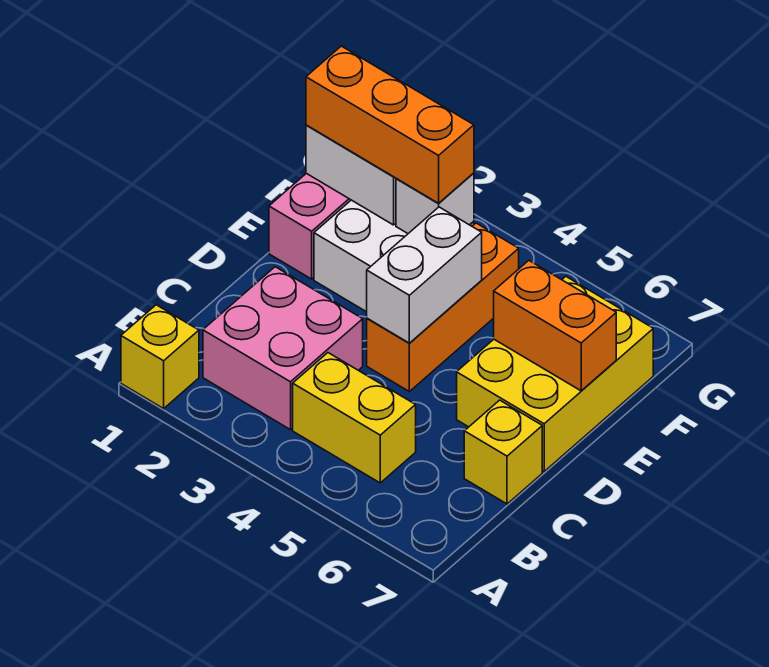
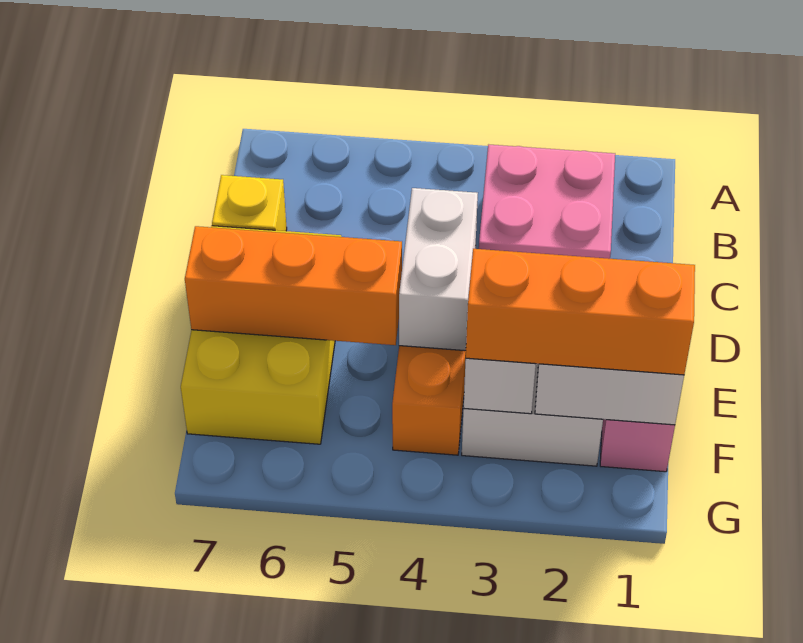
yellow brick A1 level 1 -> none
yellow brick B4:B5 level 1 -> none
orange brick E6:E7 level 2 -> orange brick E5:E7 level 2

